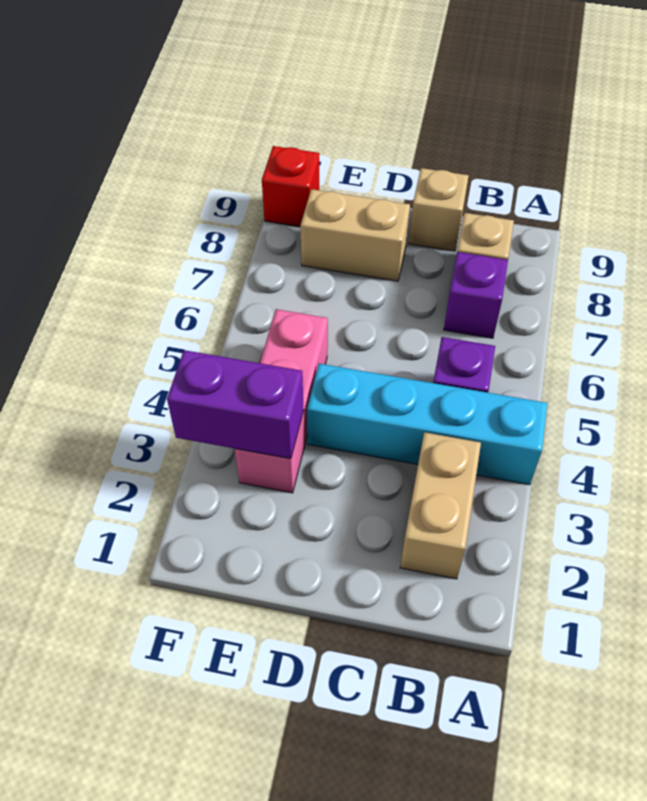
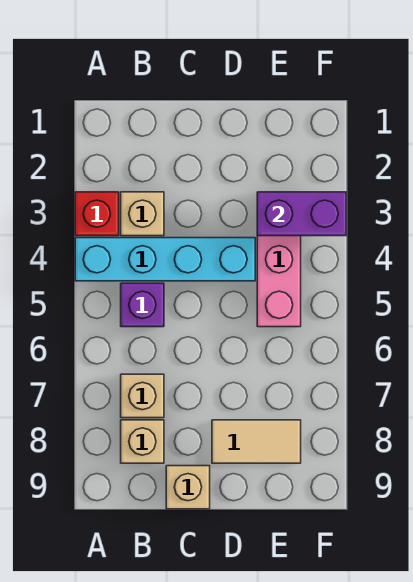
tan brick B2:B3 level 1 -> tan brick B3 level 1
purple brick B7 level 1 -> tan brick B7 level 1
tan brick D8:E8 level 1 -> tan tile D8:E8 level 1
red brick F9 level 1 -> red brick A3 level 1

